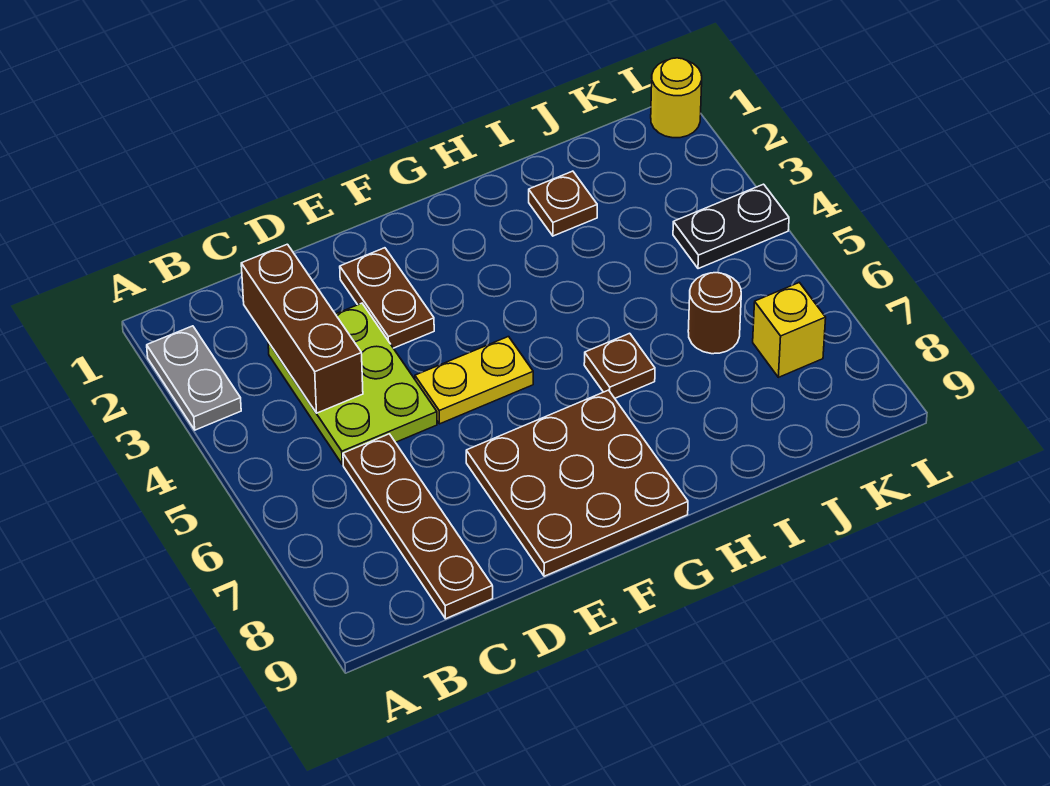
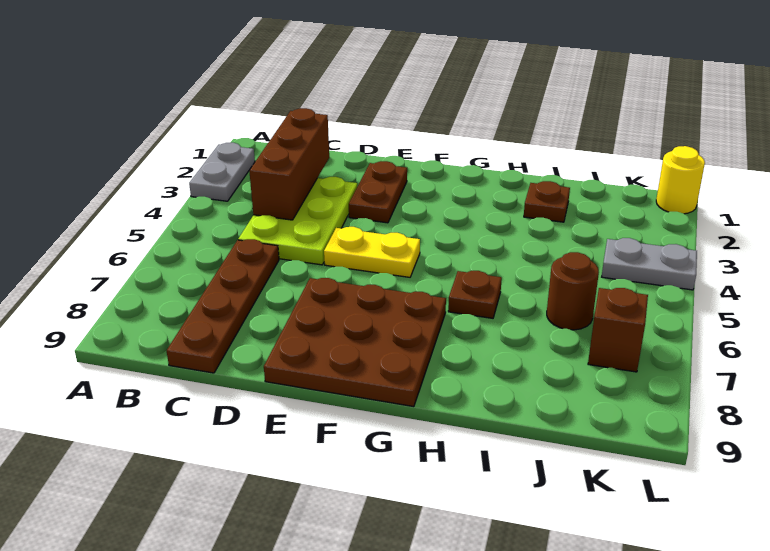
black plate K4:L4 level 1 -> grey plate K4:L4 level 1
yellow brick K7 level 1 -> brown brick K7 level 1

